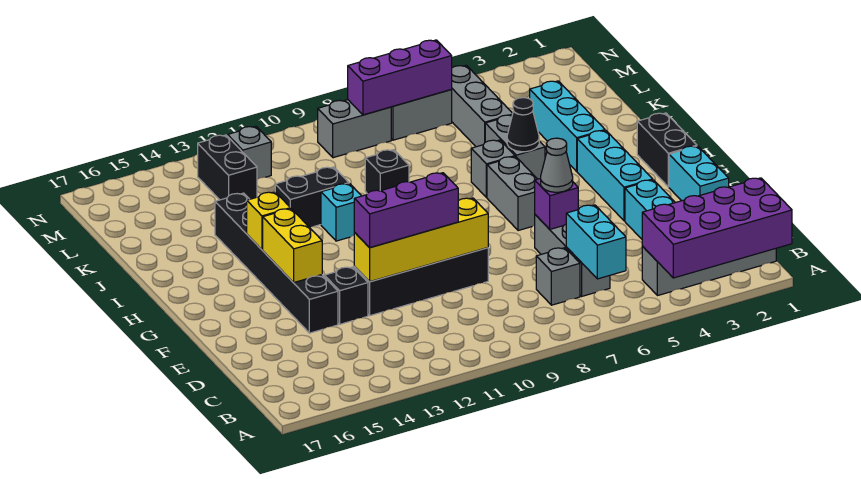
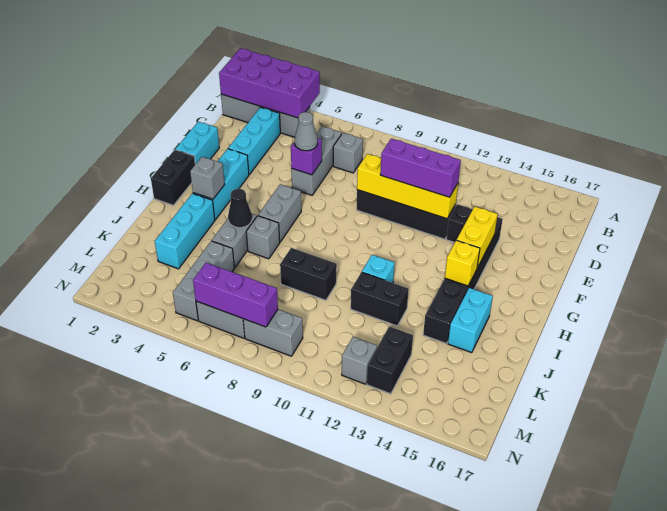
cyan brick B6:C6 level 2 -> cyan brick I15:J15 level 1
none -> grey brick H3 level 2
black brick J9 level 1 -> black brick J8:J9 level 1

